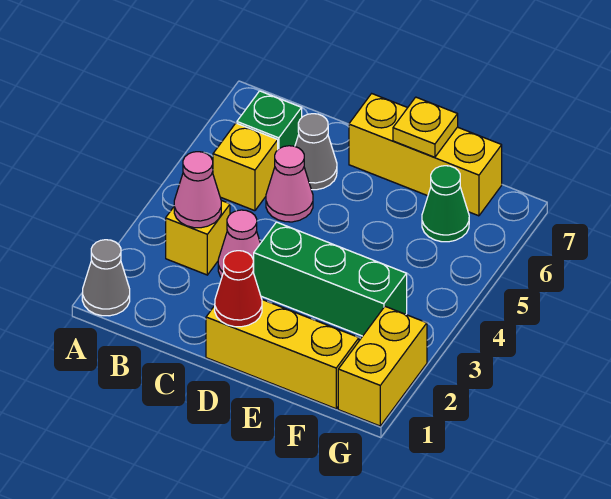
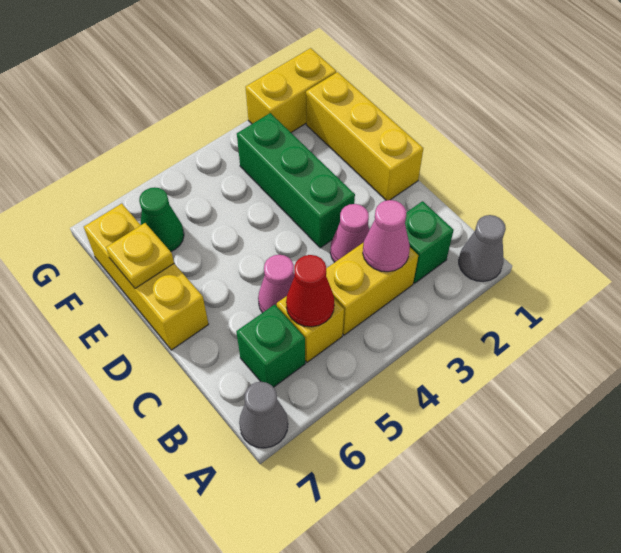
none -> green brick B2 level 1
yellow brick B3 level 1 -> yellow brick B3:B4 level 1
grey cone C6 level 1 -> grey cone A7 level 1
red cone D1 level 2 -> red cone B5 level 2

